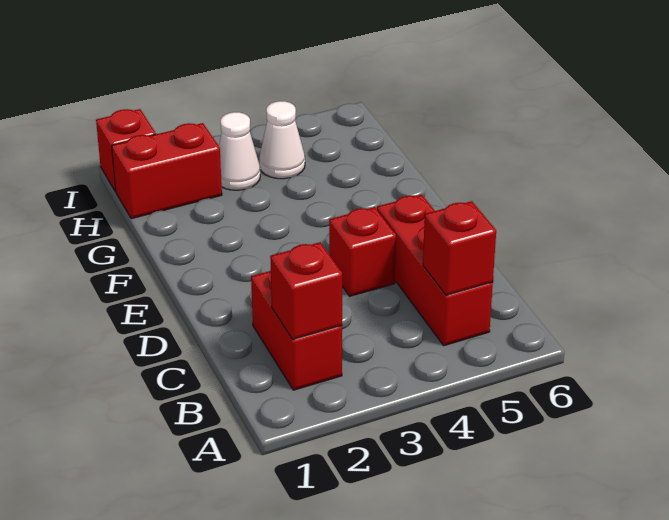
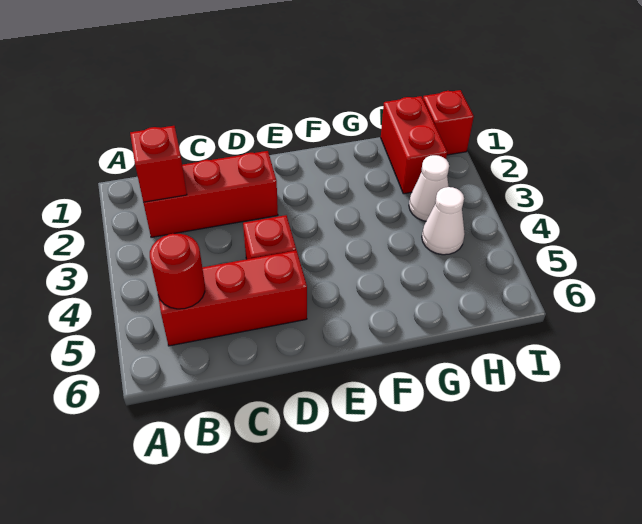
red brick B2:C2 level 1 -> red brick B2:D2 level 1
red brick B5 level 2 -> red round brick B5 level 2

